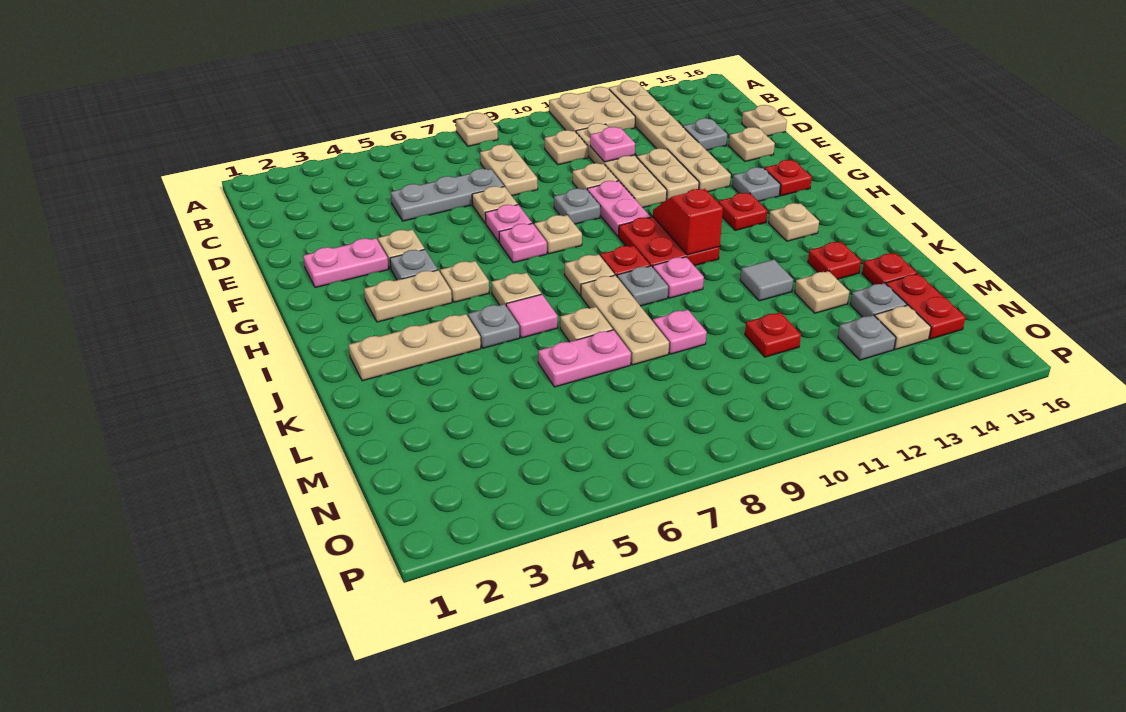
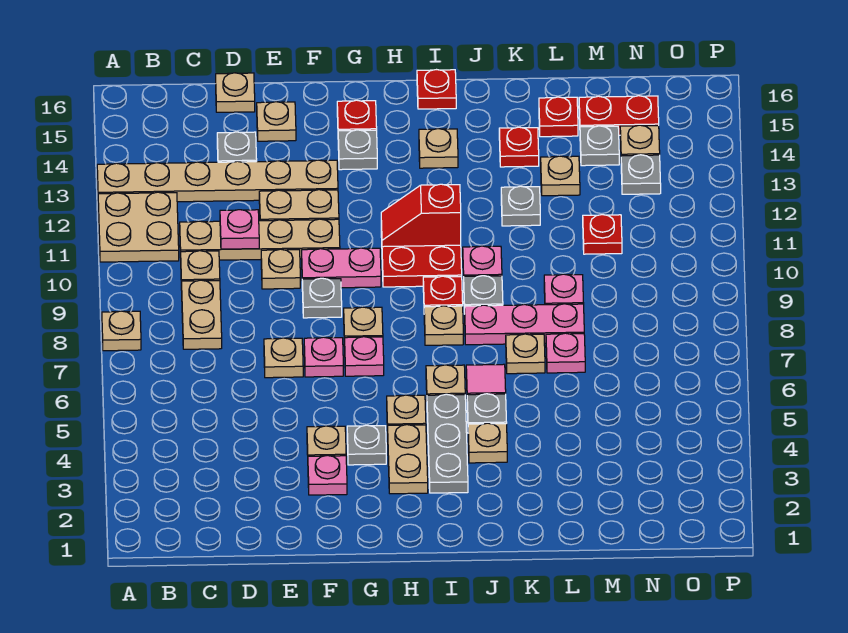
tan plate C8:D8 level 1 -> tan plate C8:C9 level 1
grey plate D5:D7 level 1 -> grey plate I3:I5 level 1
pink plate F2:F3 level 1 -> pink plate F3 level 1
red plate H13 level 1 -> red plate I16 level 1
tan plate J2:J4 level 1 -> tan plate J4 level 1
tan plate J8:L8 level 1 -> pink plate J8:L8 level 1
grey tile K12 level 1 -> grey plate K12 level 1
pink plate L6:L7 level 1 -> pink plate L7 level 1

